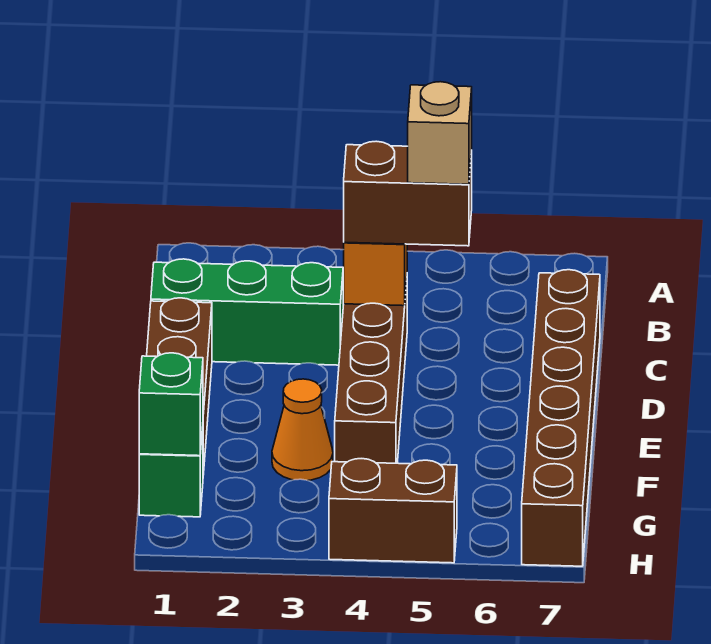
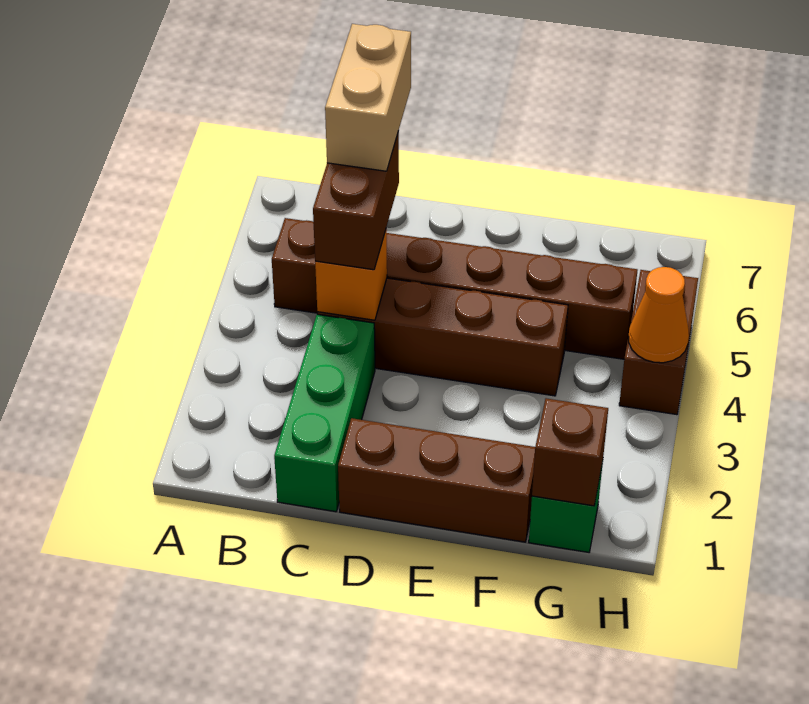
tan brick C5 level 4 -> tan brick C5:C6 level 4
brown brick C7:H7 level 1 -> brown brick B5:G5 level 1
orange cone F3 level 1 -> orange cone H4 level 2
green brick G1 level 2 -> brown brick G1 level 2

